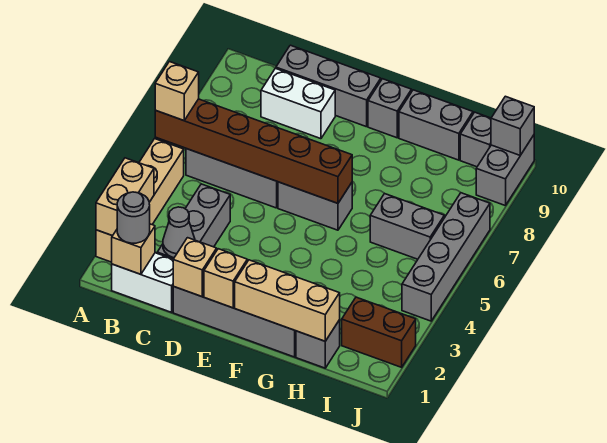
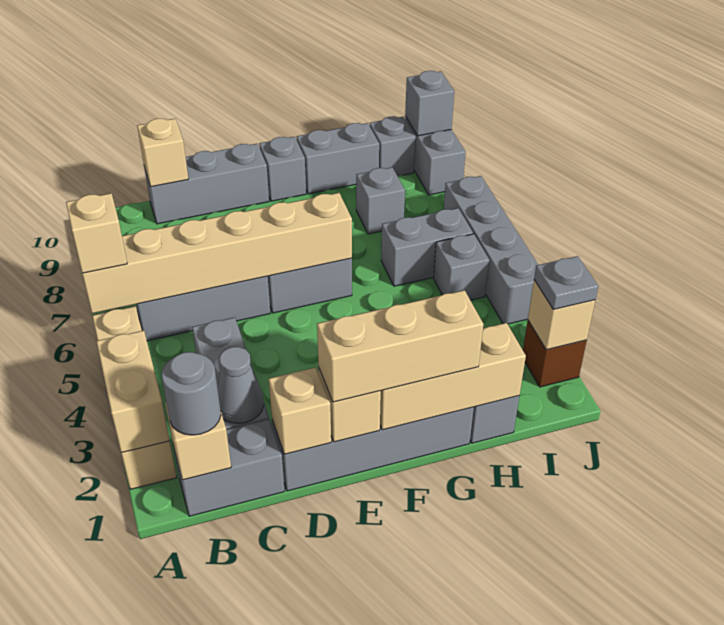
brown brick A6:F6 level 2 -> tan brick A6:F6 level 2
white brick B1:C1 level 1 -> grey brick B1:C1 level 1
white brick C9:D9 level 1 -> none
none -> tan brick C10 level 2
none -> tan brick E1:G1 level 3
none -> grey brick H8 level 1
brown brick I2:J2 level 1 -> brown brick J2 level 1
none -> grey brick I5 level 1
none -> tan brick J2 level 2
none -> grey plate J2 level 3

